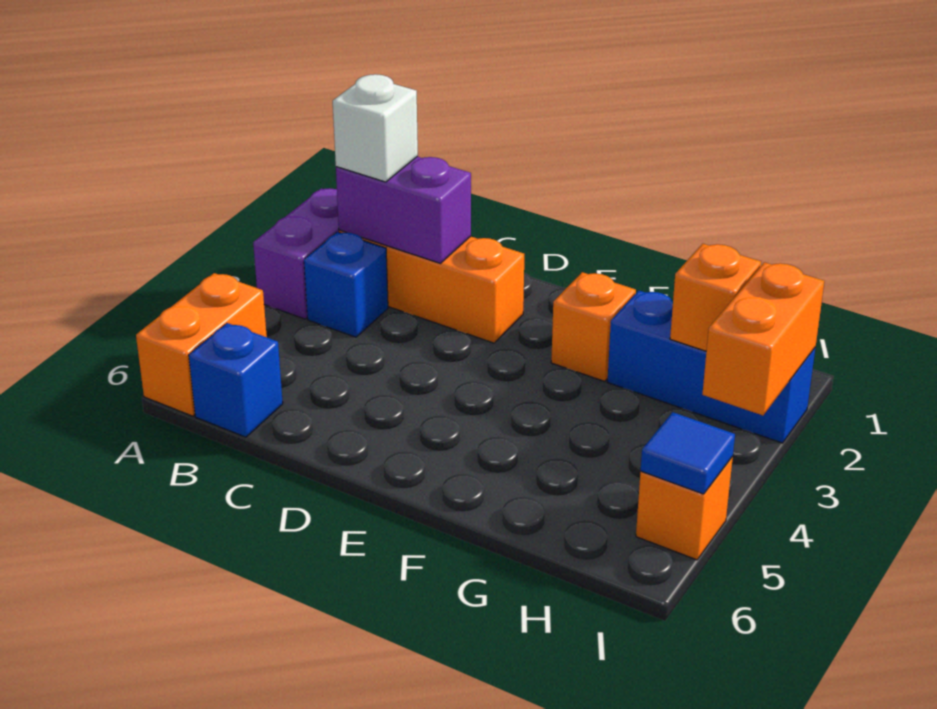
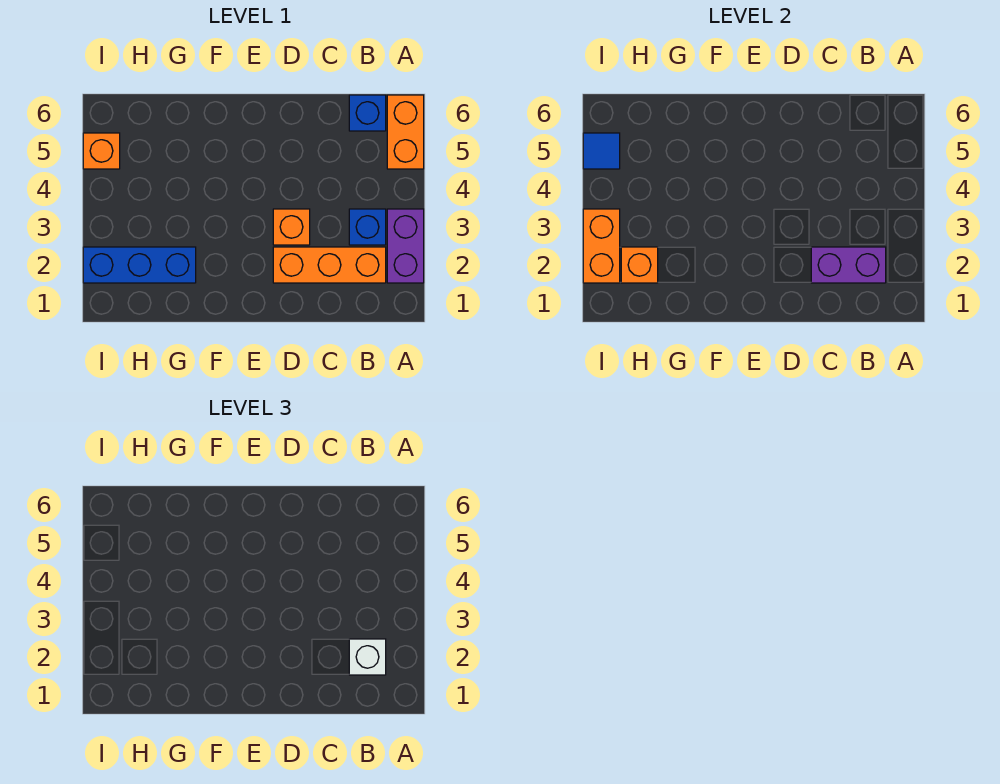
orange brick F2 level 1 -> orange brick D3 level 1

